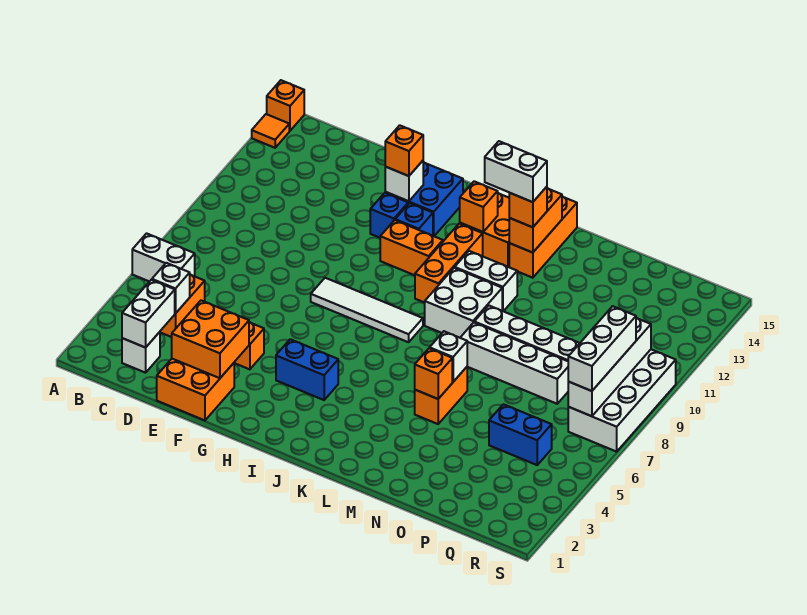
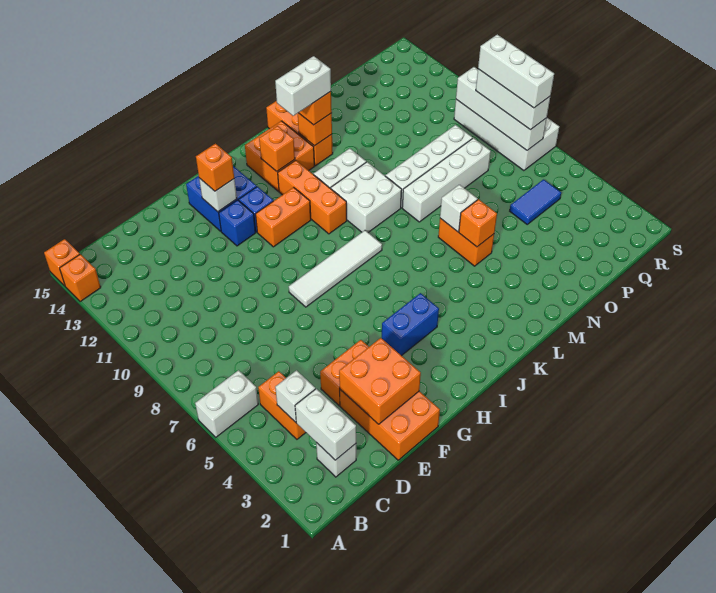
orange tile A14 level 1 -> orange brick A14 level 1
orange brick E1:F2 level 1 -> orange brick E1:F3 level 1
orange brick L13:L14 level 2 -> orange brick L13 level 2
blue brick P5:Q5 level 1 -> blue tile P5:Q5 level 1
none -> white brick R7:R9 level 4

